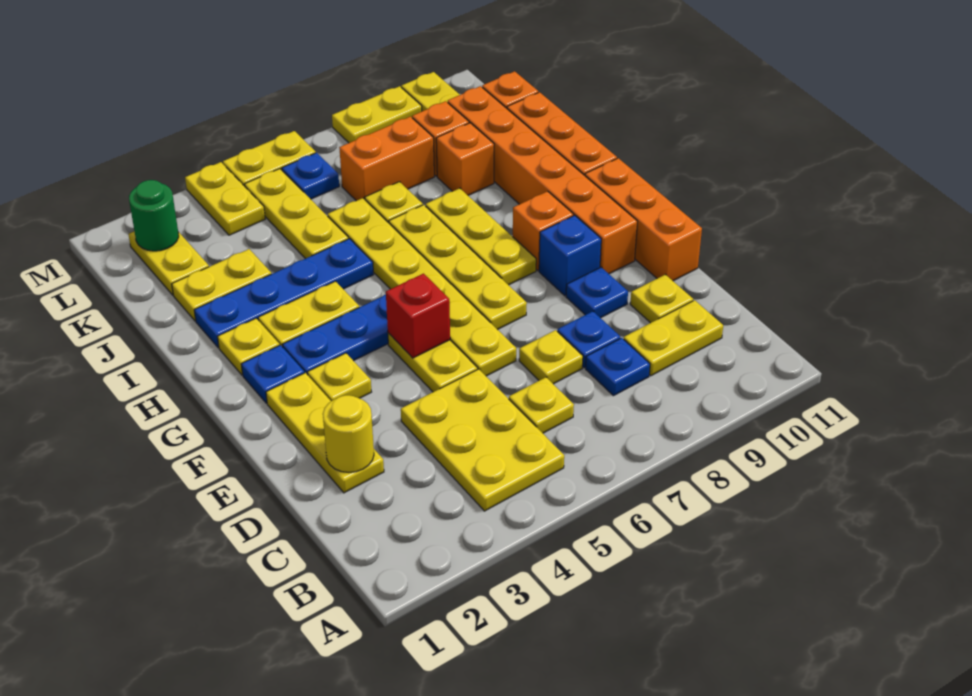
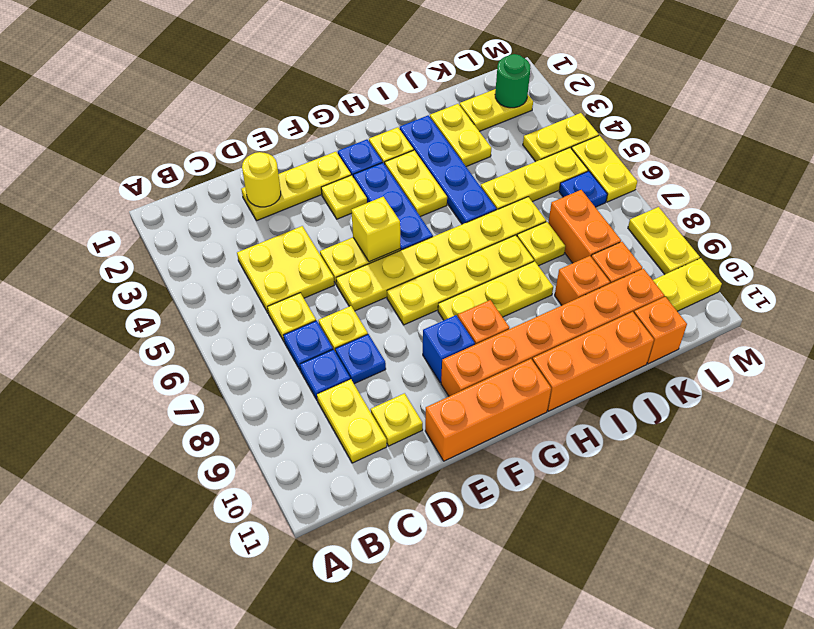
yellow plate B4:D5 level 1 -> yellow plate C4:D5 level 1
blue plate E9 level 1 -> blue plate C7 level 1
red brick F5 level 2 -> yellow brick F5 level 2

